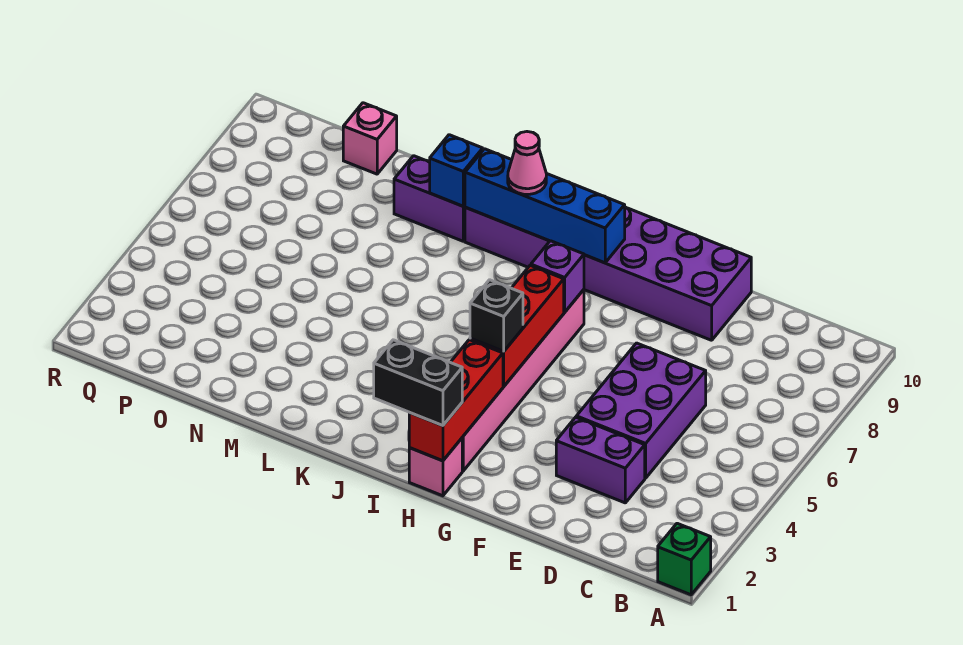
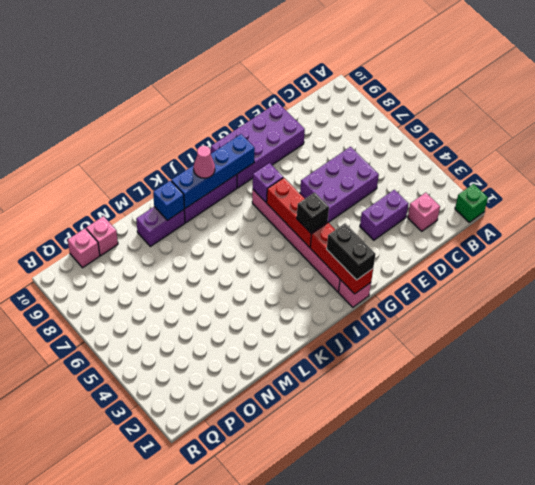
none -> pink brick C2 level 1
purple brick D4:E6 level 1 -> purple brick D5:F6 level 1
black brick H1:I1 level 3 -> black brick H1:H2 level 3
none -> pink brick P10 level 1

